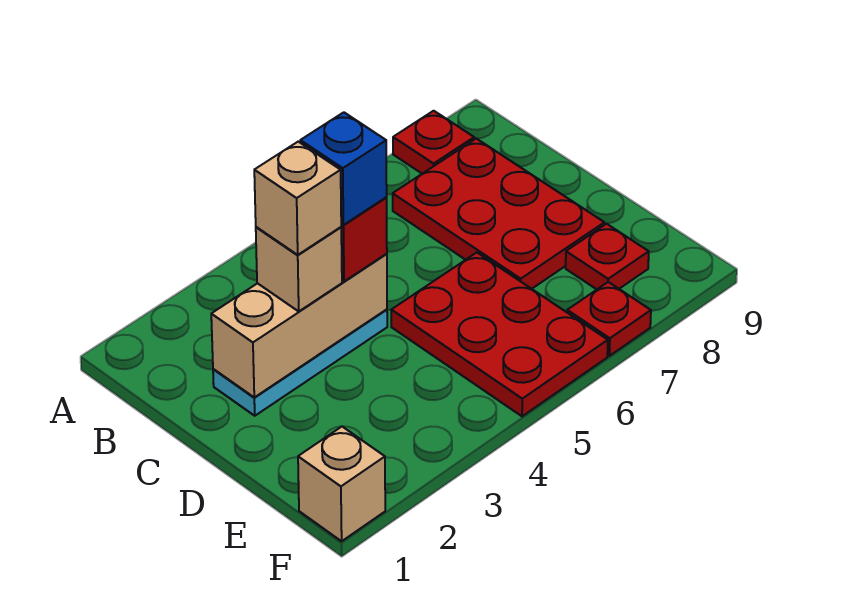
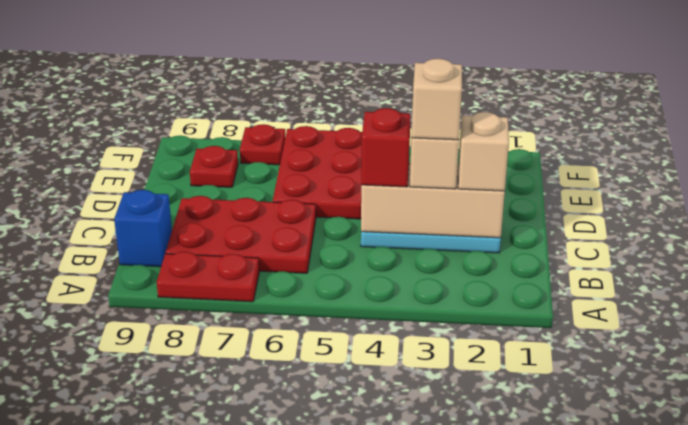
red plate A8 level 1 -> red plate A7:A8 level 1
red plate B7:D8 level 1 -> red plate B6:C8 level 1
blue brick C4 level 4 -> blue brick B9 level 1
tan brick F1 level 1 -> tan brick C2 level 3

